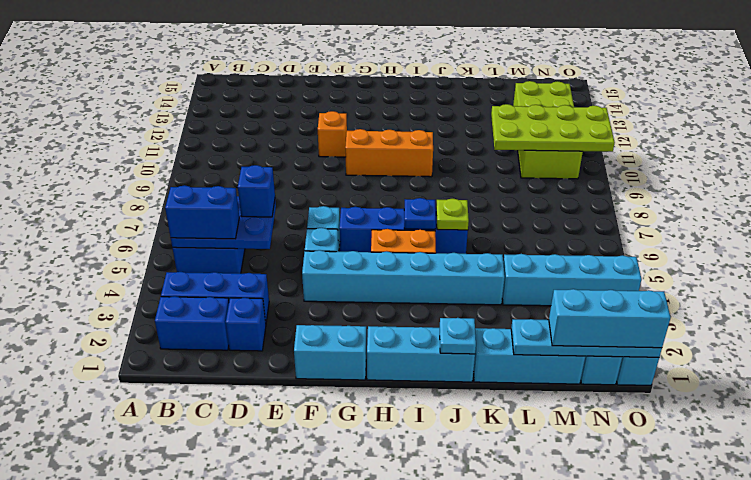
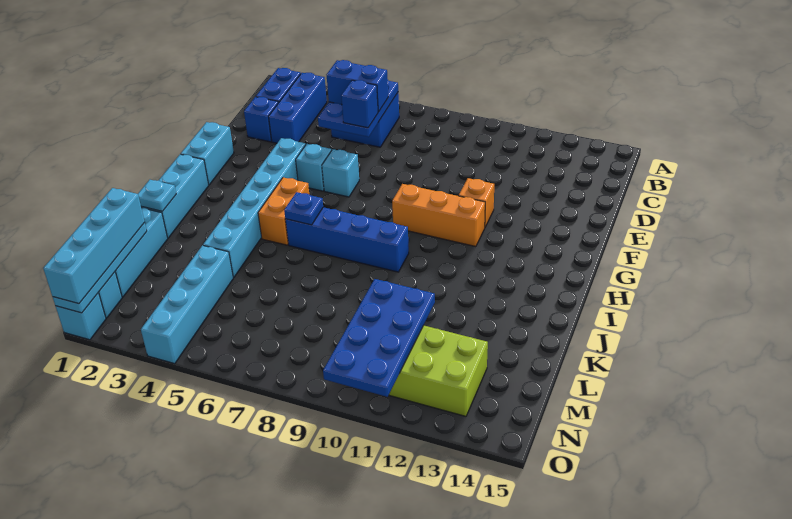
blue brick B5:C5 level 3 -> blue brick C5:C6 level 3
blue brick G6:J6 level 1 -> blue brick I6:I9 level 1
orange brick G10:I10 level 1 -> orange brick G9:G11 level 1
lime plate J6 level 2 -> none
lime plate L10:O11 level 2 -> blue plate L10:O11 level 2
cyan brick M1:O1 level 3 -> cyan brick L1:O1 level 3

